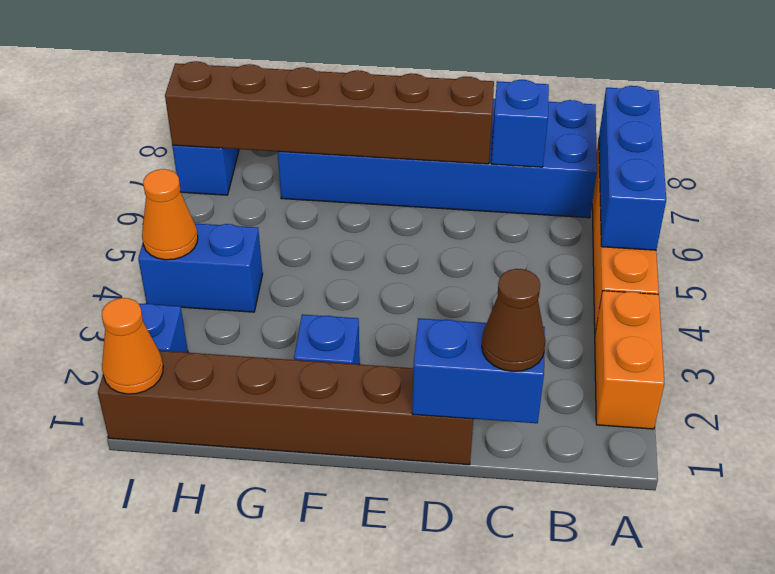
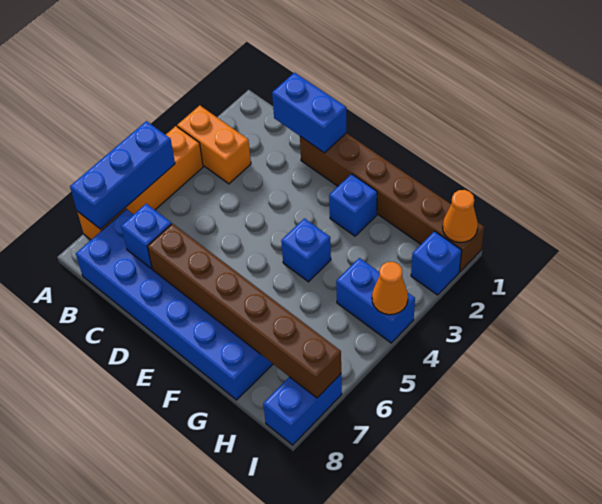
orange brick A2:A3 level 1 -> orange brick A3:B3 level 1
brown cone C1 level 3 -> none
none -> blue brick F4 level 1

